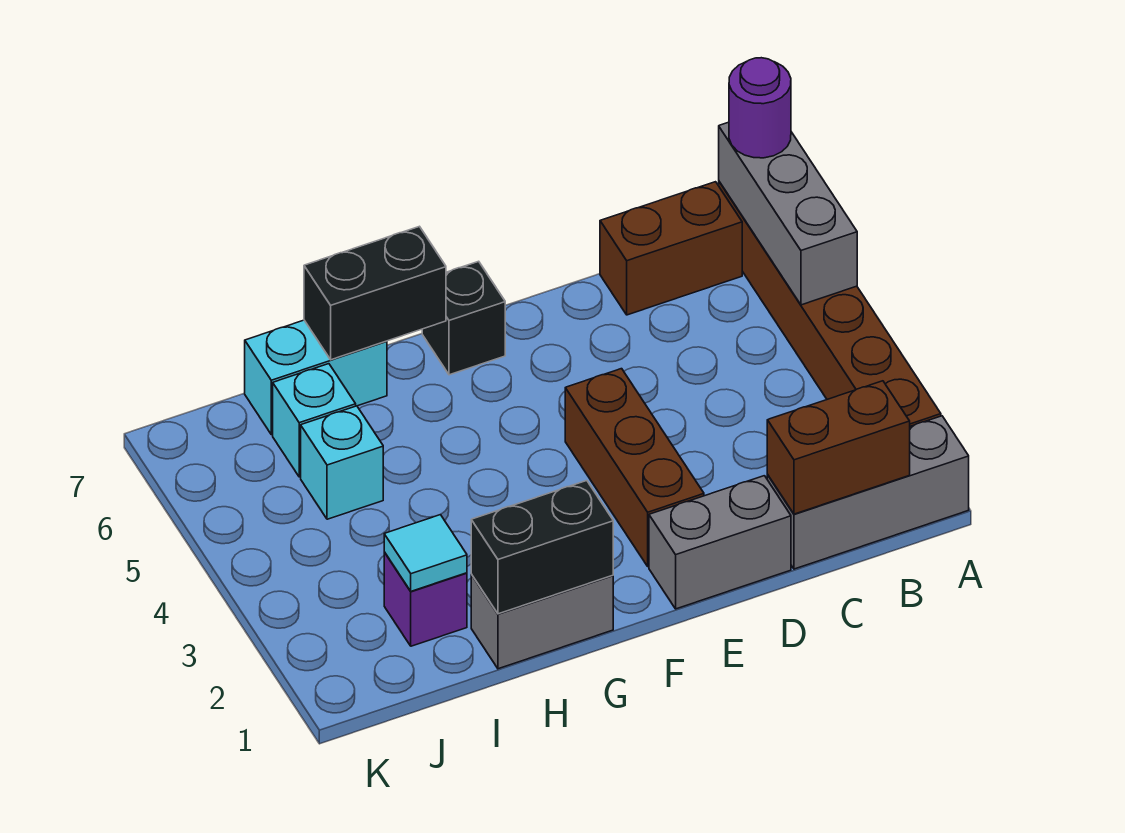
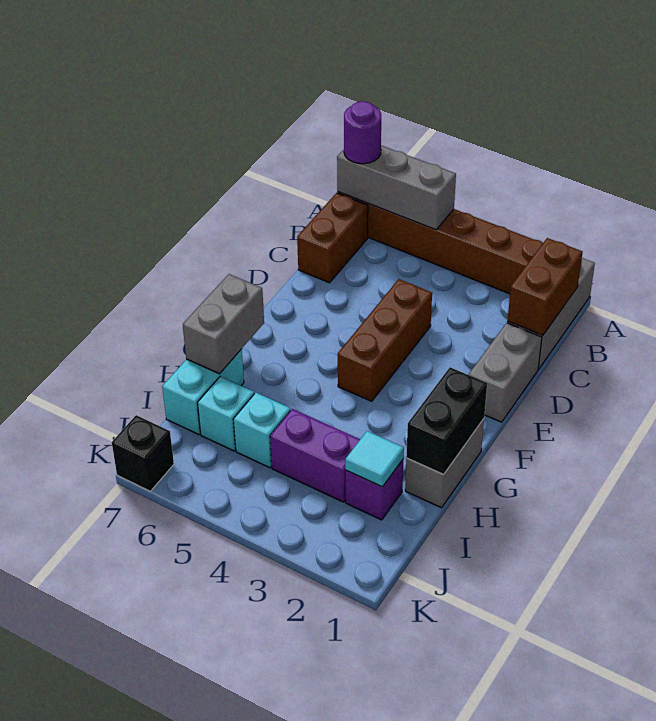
brown brick E2:E4 level 1 -> brown brick D4:F4 level 1
black brick F7 level 1 -> black brick K7 level 1
black brick G7:H7 level 2 -> grey brick G7:H7 level 2
none -> purple brick I3:I4 level 1

